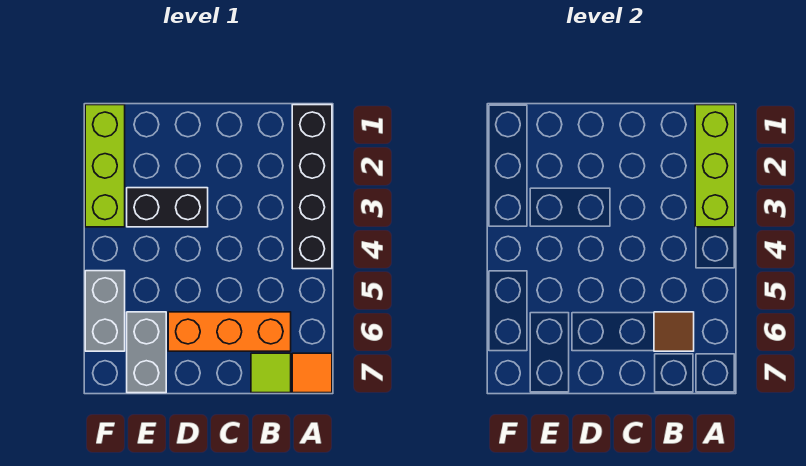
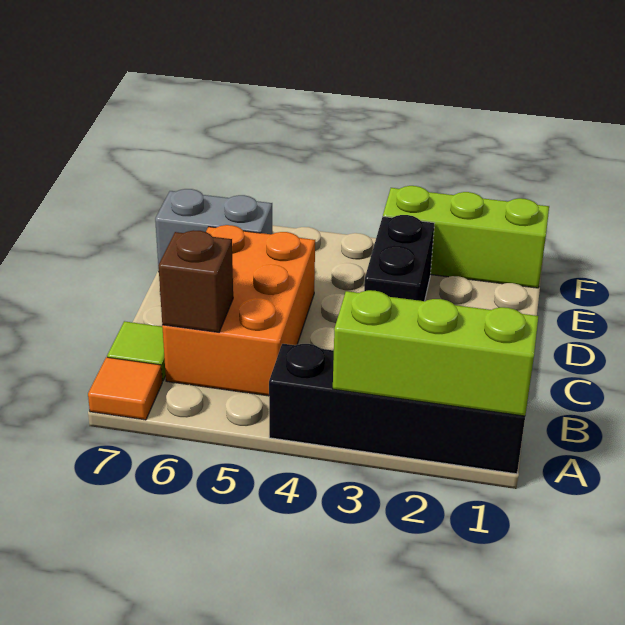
orange brick B6:D6 level 1 -> orange brick B5:D6 level 1
brown tile B6 level 2 -> brown brick B6 level 2
grey brick F5:F6 level 1 -> none

